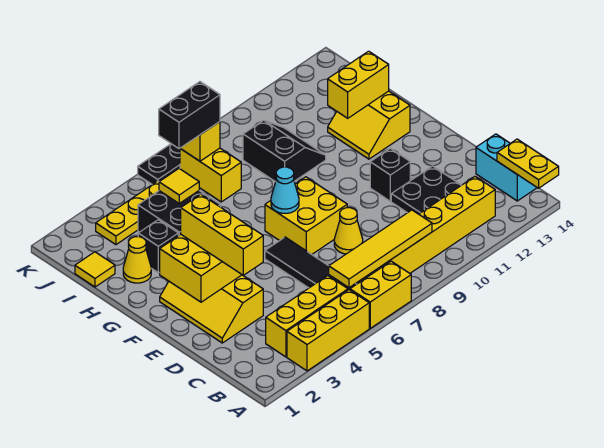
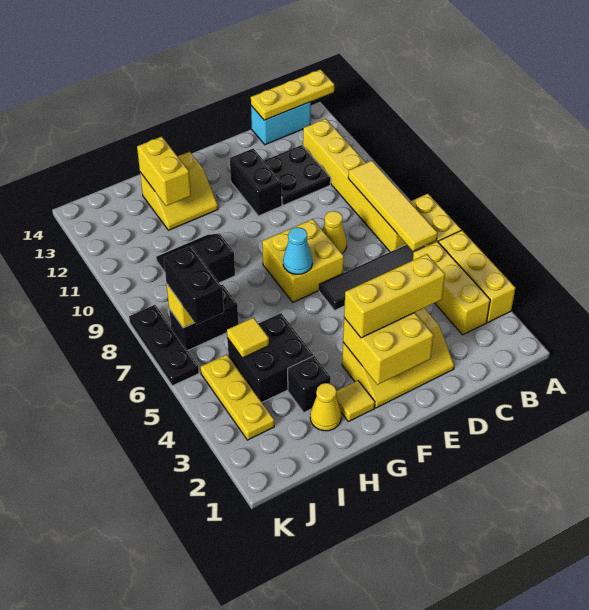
yellow plate A14:B14 level 2 -> yellow plate A14:C14 level 2
black brick E11 level 1 -> black brick E11:E12 level 1
yellow tile I1 level 1 -> yellow tile G2 level 1
yellow brick I7:J7 level 1 -> black brick I7:J7 level 1

